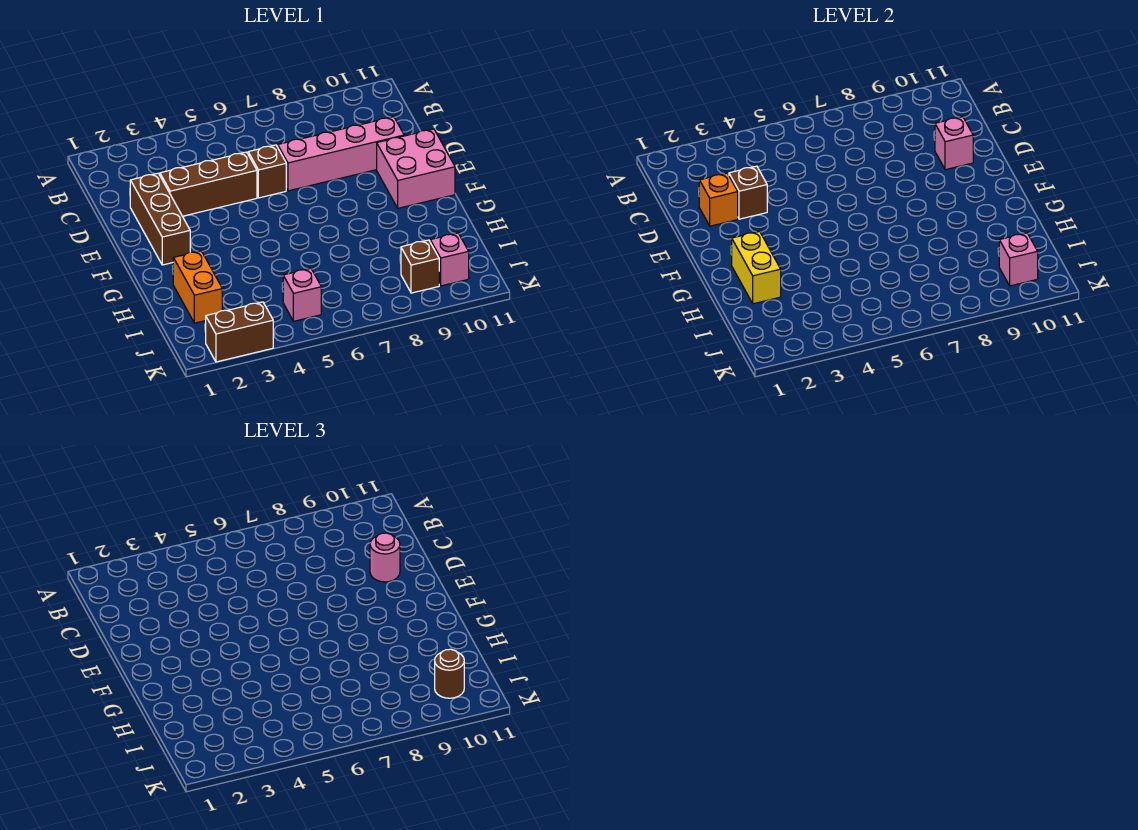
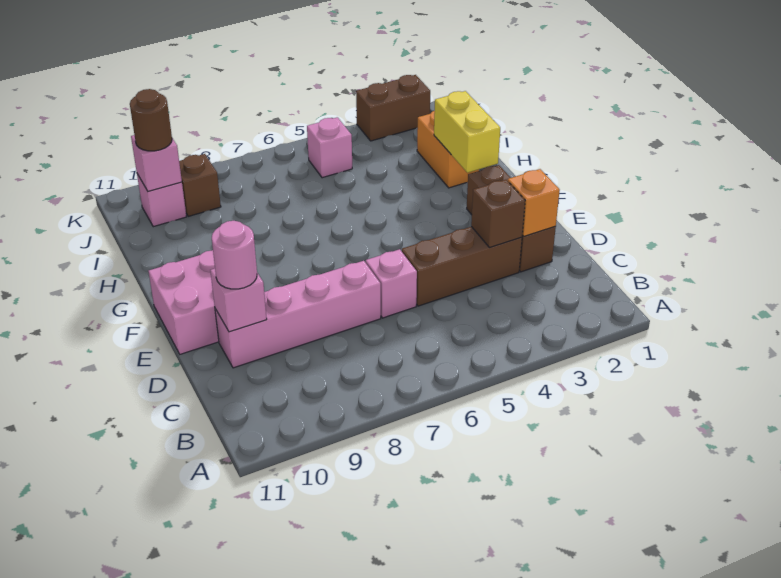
brown brick D6 level 1 -> pink brick D6 level 1

